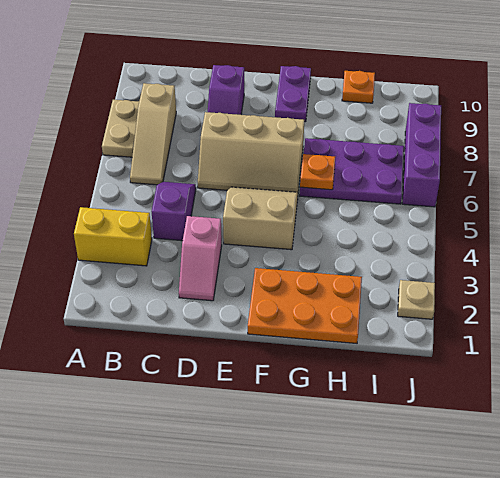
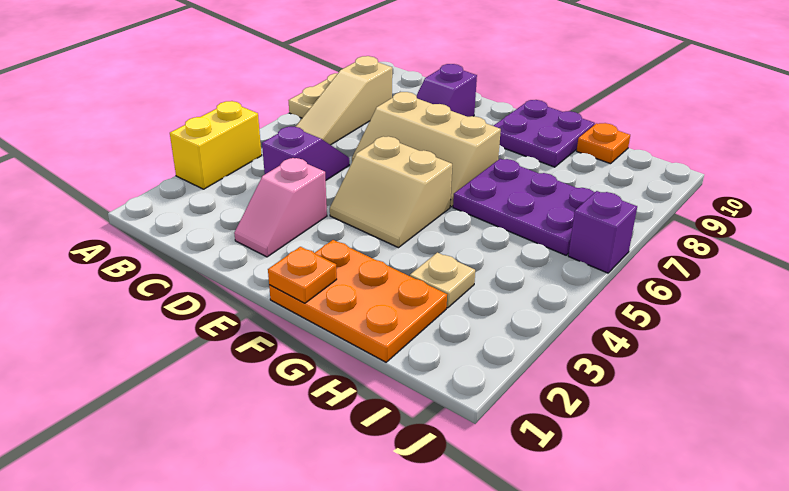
yellow brick A3:B3 level 1 -> yellow brick A3:A4 level 1
tan slope E4:F5 level 1 top 4 -> tan slope E4:F5 level 1 top 5
purple plate F9:F10 level 1 -> purple plate F9:G10 level 1
orange plate G6 level 2 -> orange plate F1 level 2
tan plate J2 level 1 -> tan plate H3 level 1
purple brick J6:J8 level 1 -> purple brick J6 level 1

